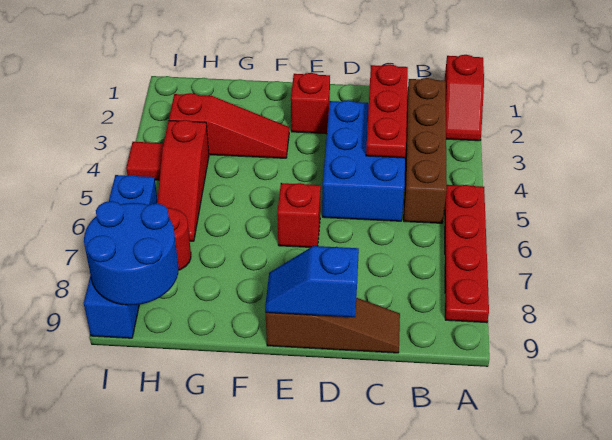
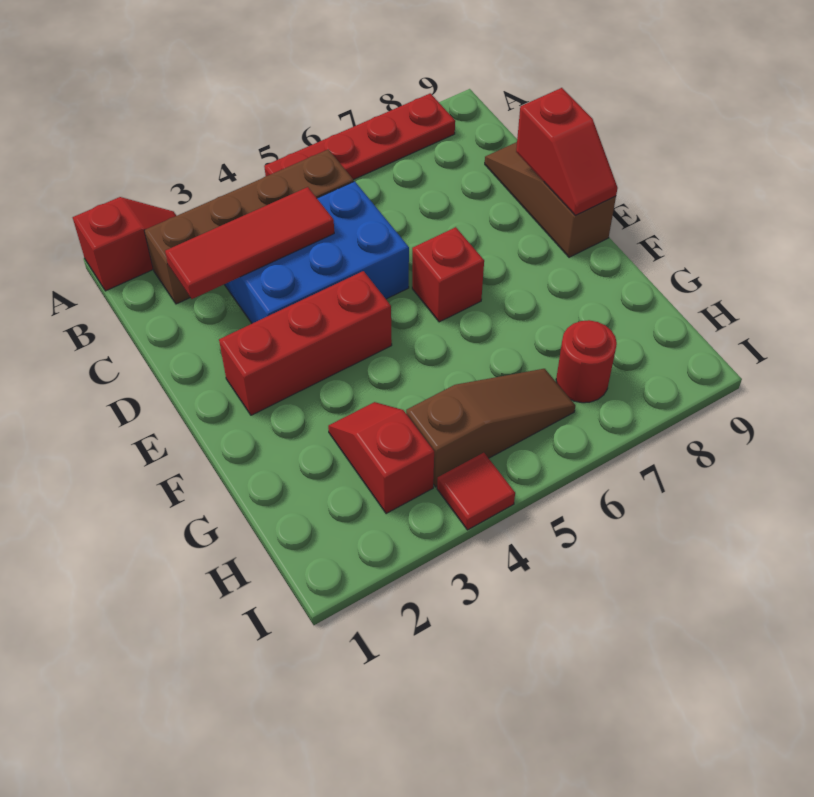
red plate C2:C4 level 2 -> red tile C2:C4 level 2
blue slope D9:E9 level 2 top D -> red slope D9:E9 level 2 top D
red brick E2 level 1 -> red brick E2:E4 level 1
red slope F3:H3 level 1 top H -> red slope G3:H3 level 1 top H
red slope H4:H6 level 1 top 4 -> brown slope H4:H6 level 1 top 4
blue round brick H8:I9 level 2 -> none
blue brick I6:I9 level 1 -> none

